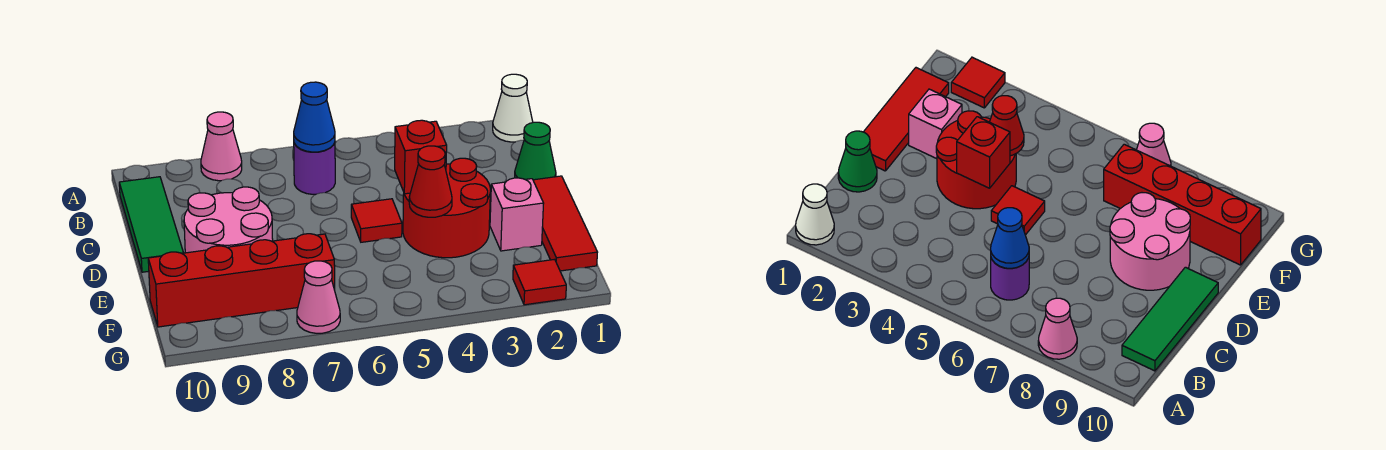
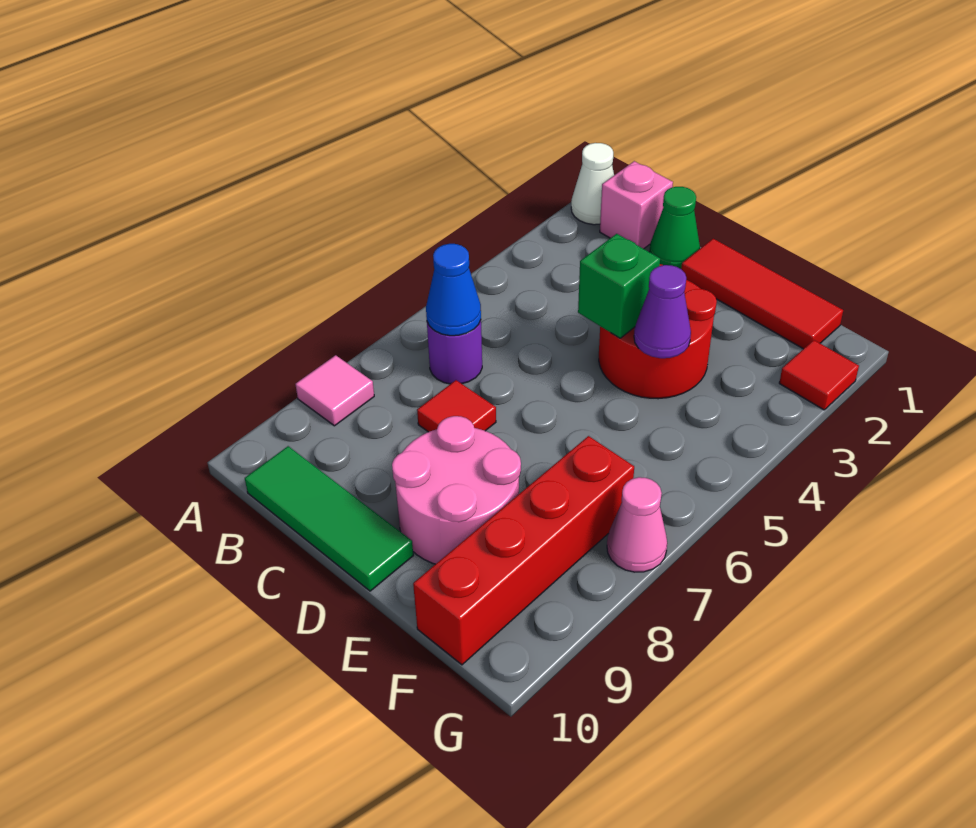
pink cone A8 level 1 -> pink tile A8 level 1
red brick D4 level 2 -> green brick D4 level 2
red tile D5 level 1 -> red tile C7 level 1
pink brick E2 level 1 -> pink brick B1 level 1
red cone E4 level 2 -> purple cone E4 level 2

